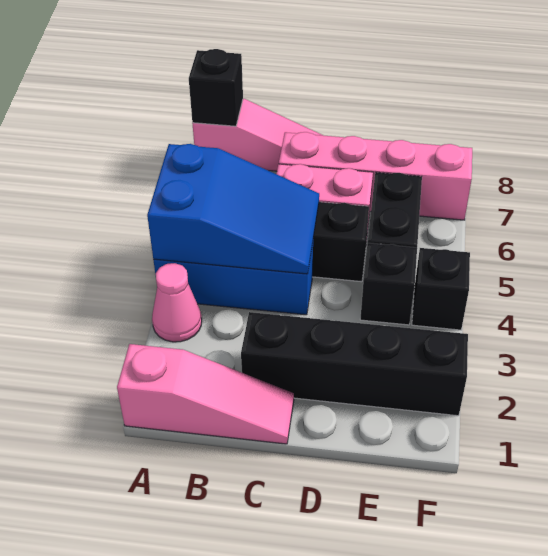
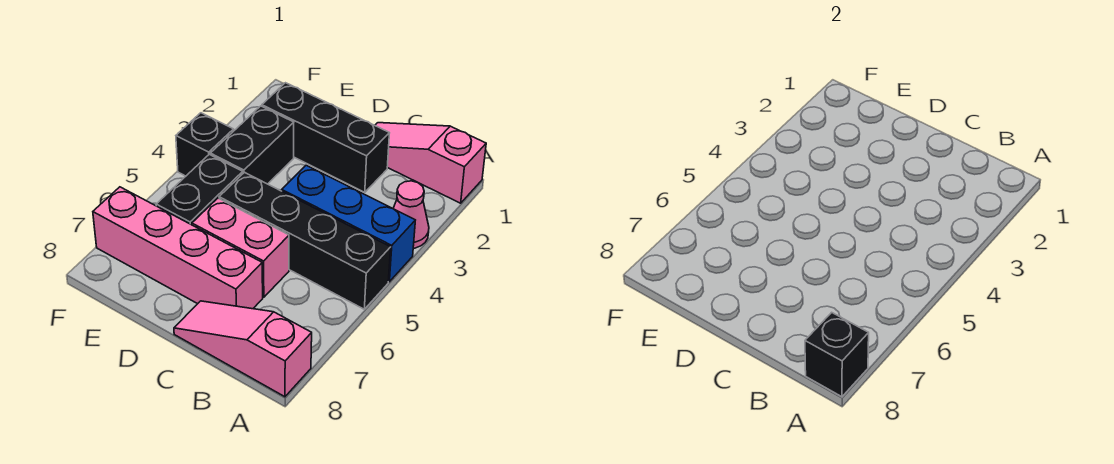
blue slope A4:C5 level 2 top A -> none
black brick C2:F2 level 1 -> black brick C2:E2 level 1
black brick E4 level 1 -> black brick E3:E4 level 1

